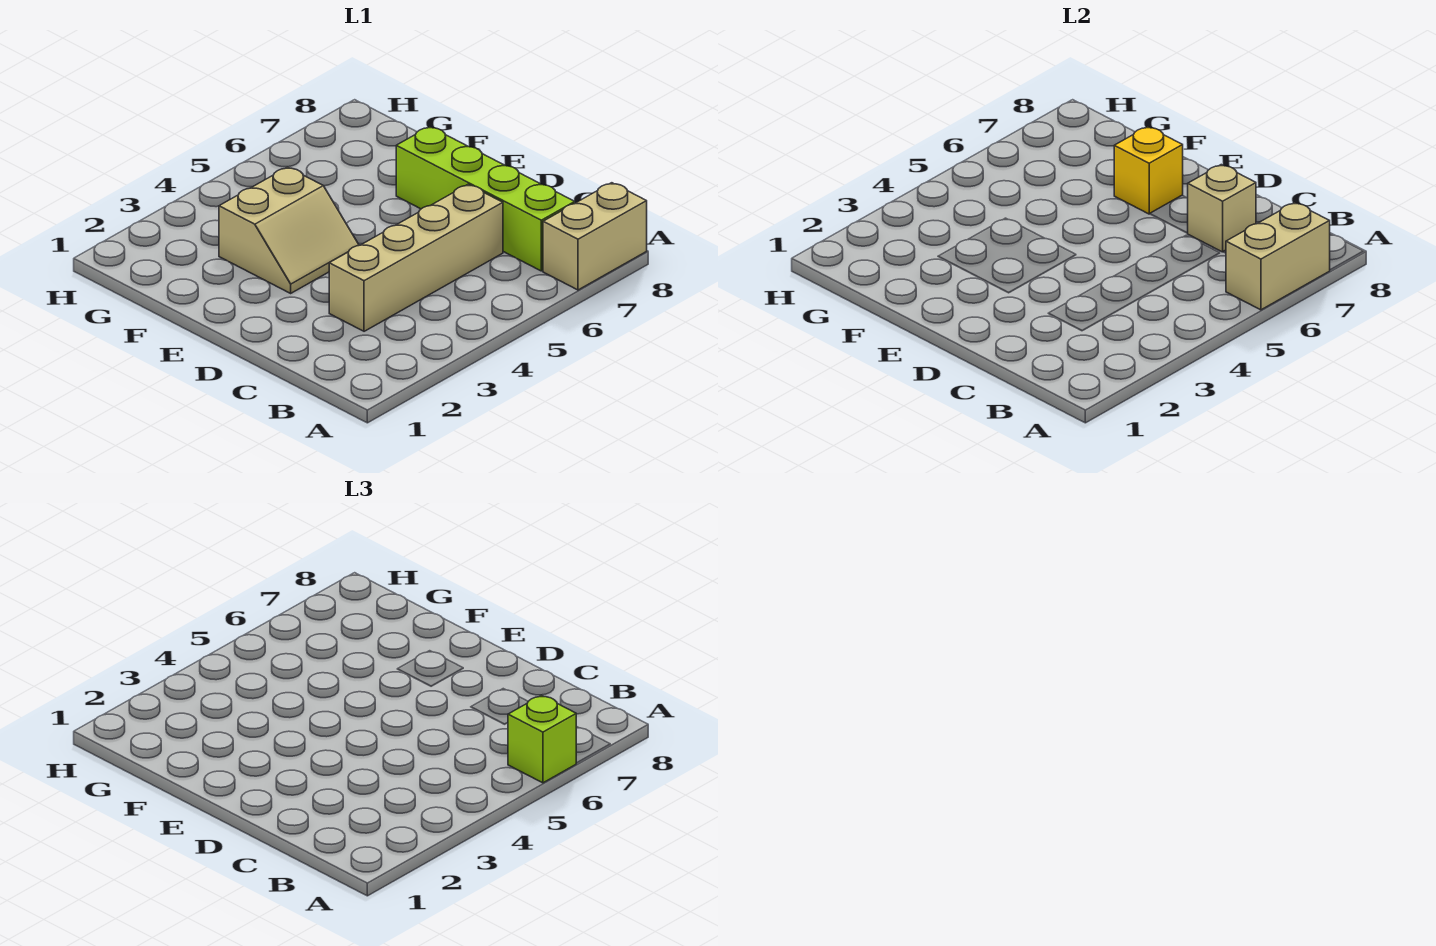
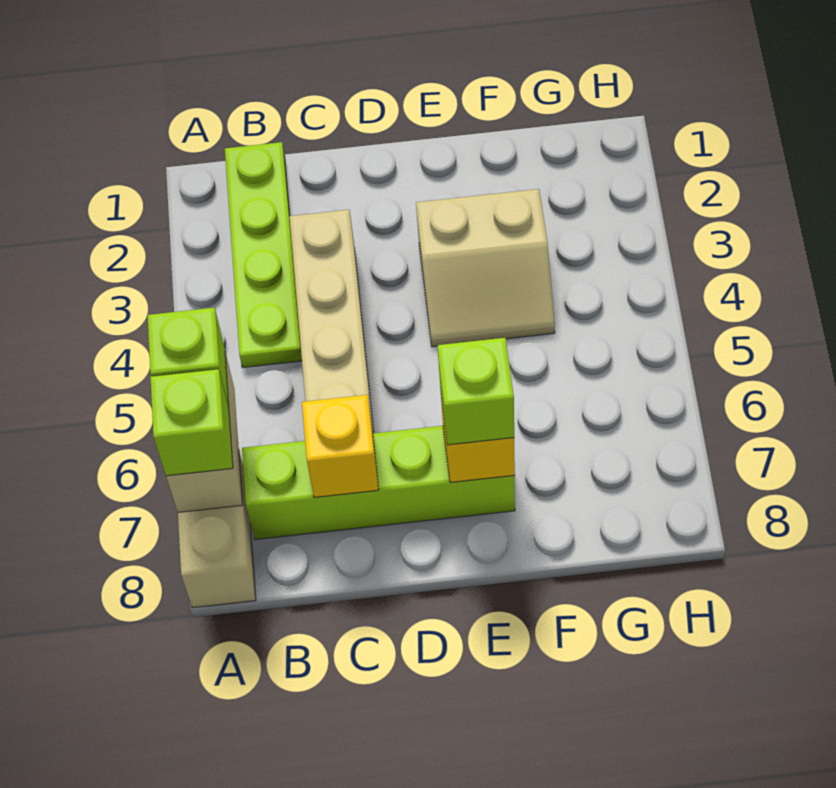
none -> lime brick A7 level 3
none -> lime plate B1:B4 level 1
tan brick C7 level 2 -> yellow brick C7 level 2
tan slope E3:F4 level 1 top F -> tan slope E3:F4 level 1 top 3
none -> lime brick E7 level 3

